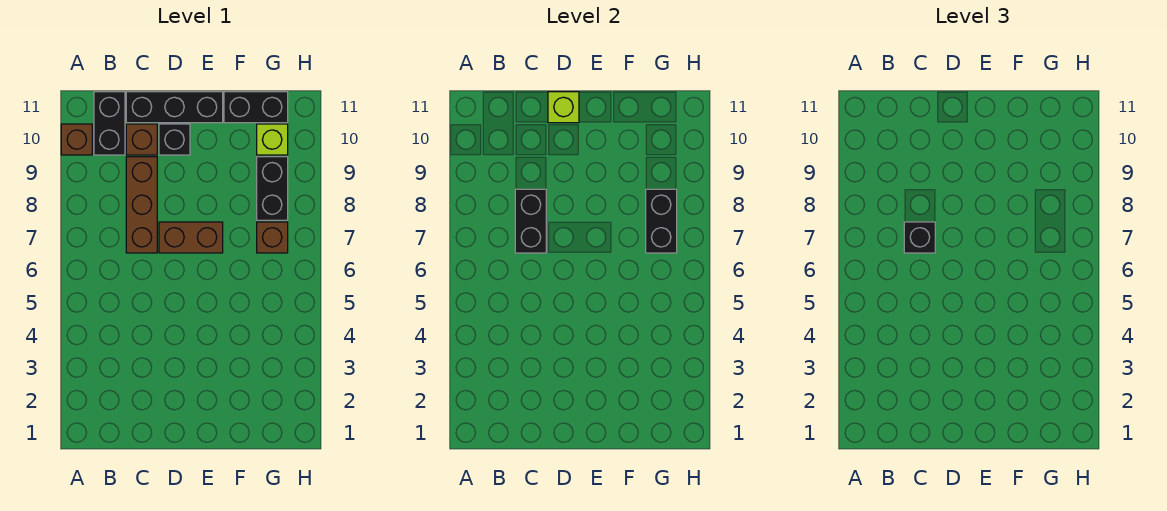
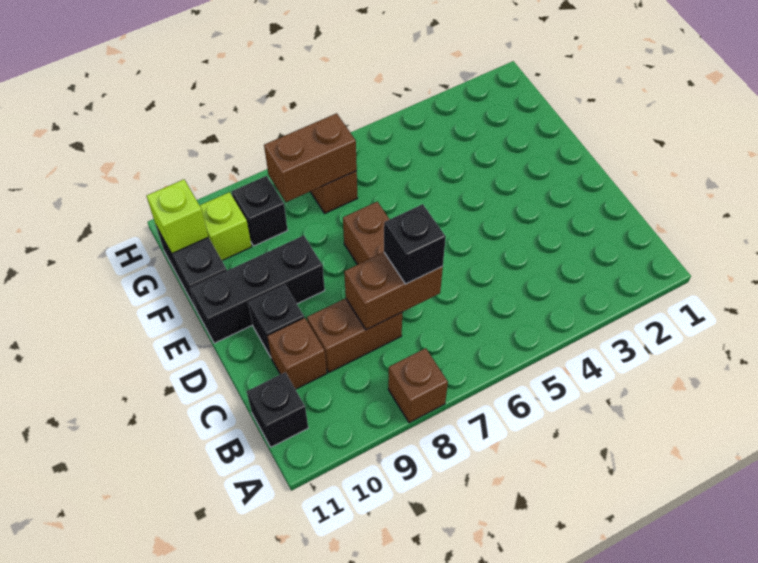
brown brick A10 level 1 -> brown brick A8 level 1
black brick B10:B11 level 1 -> black brick B11 level 1
brown brick C7:C9 level 1 -> brown brick C8:C9 level 1
black brick C7:C8 level 2 -> brown brick C7:C8 level 2
black brick C11:E11 level 1 -> black brick E9:E11 level 1
lime brick D11 level 2 -> lime brick G11 level 2
black brick G7:G8 level 2 -> brown brick G7:G8 level 2
black brick G8:G9 level 1 -> black brick G9 level 1

